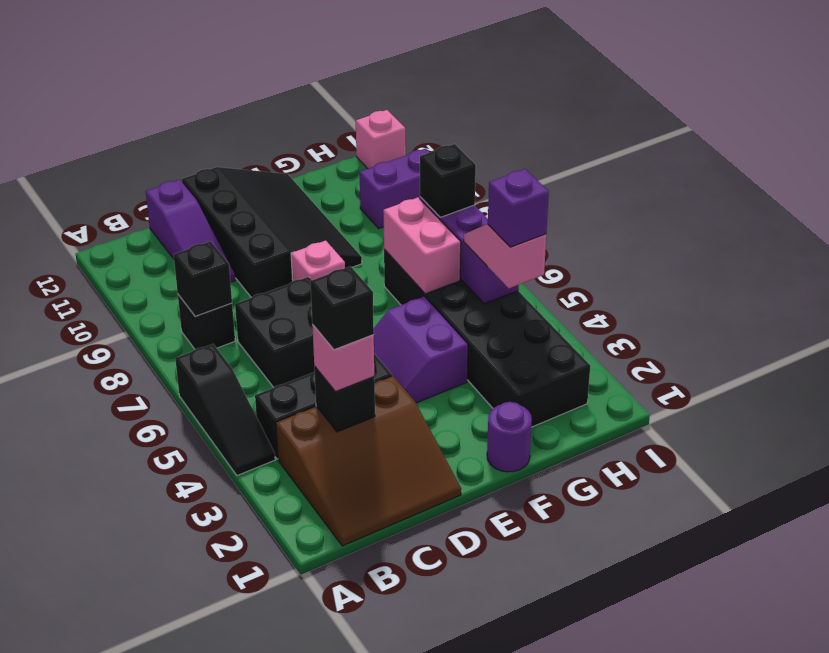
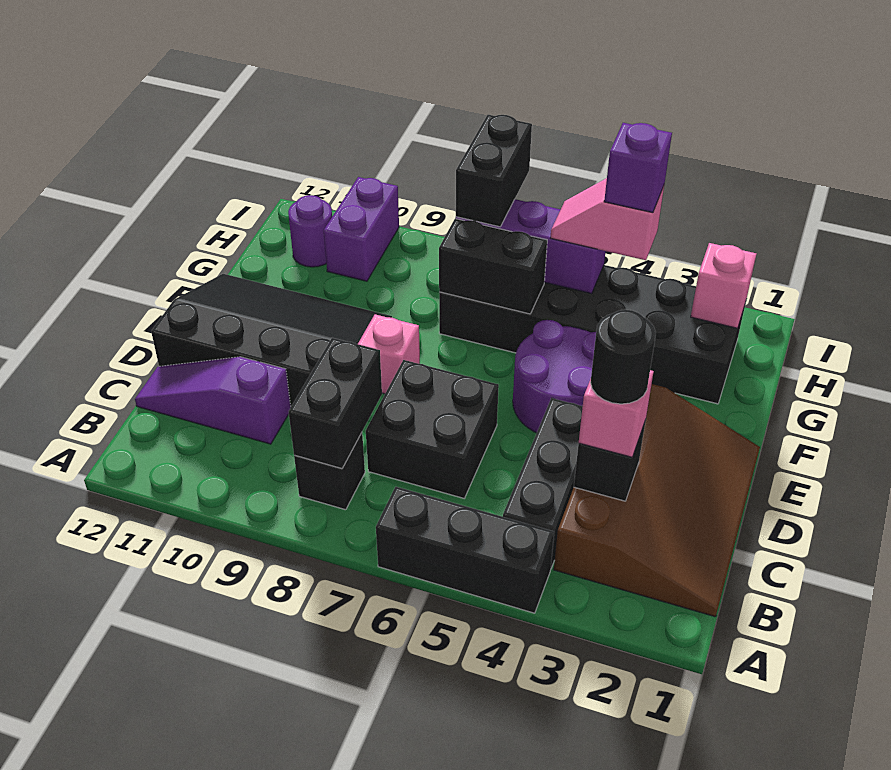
black slope A4:A6 level 1 top 6 -> black brick A4:A6 level 1
brown slope B1:D3 level 1 top 3 -> brown slope B1:E3 level 1 top 3
black brick B8 level 2 -> black brick B8:C8 level 2
black brick C3 level 4 -> black round brick C3 level 4
purple slope C10:C12 level 1 top 12 -> purple slope C10:C12 level 1 top 10
purple slope E4:F5 level 1 top F -> purple round brick E4:F5 level 1
purple round brick F1 level 1 -> purple round brick H11 level 1
pink brick G6:G7 level 2 -> black brick G6:G7 level 2
black brick H7 level 3 -> black brick H7:I7 level 3
pink brick I12 level 1 -> pink brick H2 level 2

